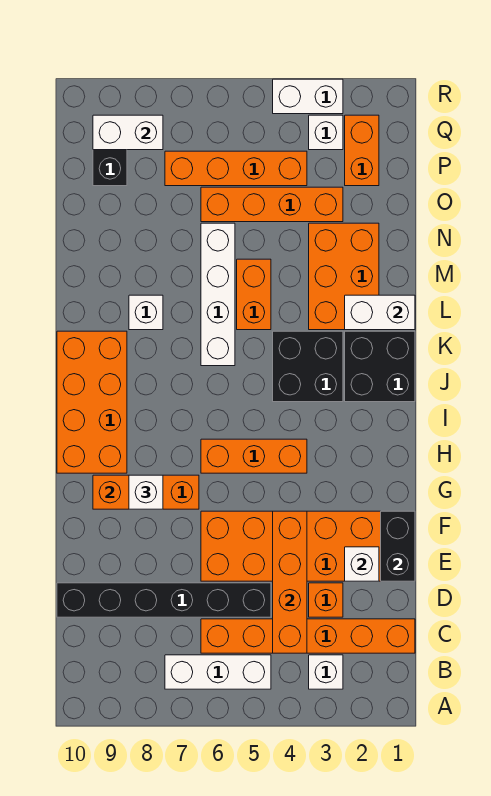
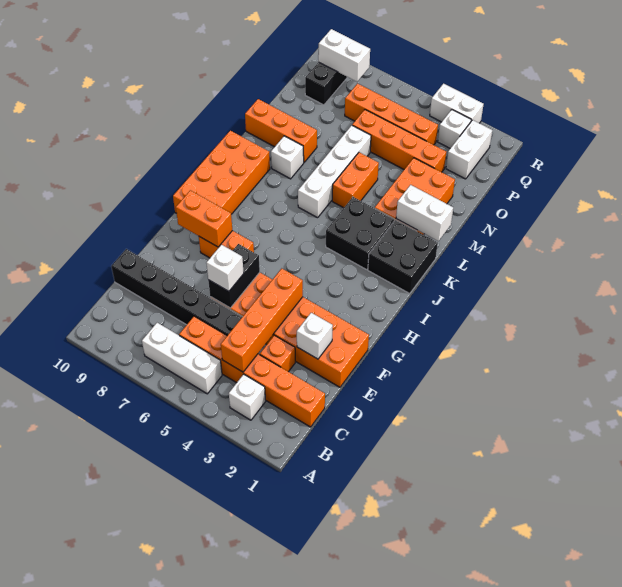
black brick E1:F1 level 2 -> black brick E6:F6 level 2
white brick G8 level 3 -> white brick E6 level 3
orange brick H4:H6 level 1 -> orange brick M8:M10 level 1
orange brick P2:Q2 level 1 -> white brick P2:Q2 level 1

